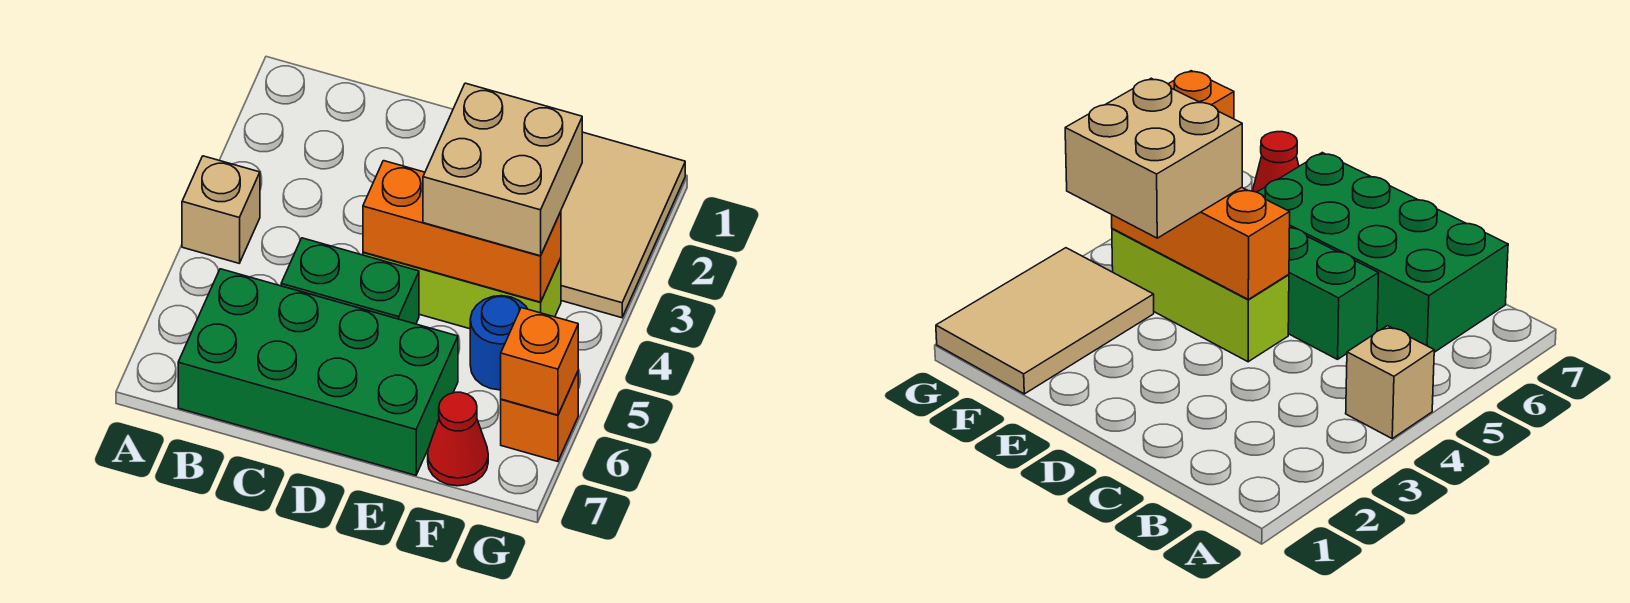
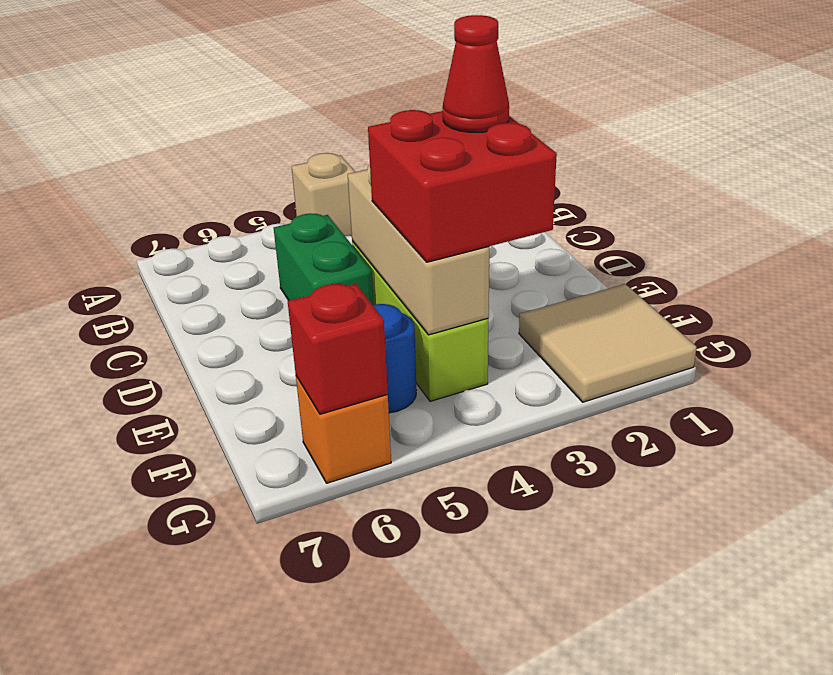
green brick B6:E7 level 1 -> none
orange brick D4:F4 level 2 -> tan brick D4:F4 level 2
tan brick E3:F4 level 3 -> red brick E3:F4 level 3
tan tile F1:G3 level 1 -> tan tile F1:G2 level 1
red cone F7 level 1 -> red cone E3 level 4
orange brick G6 level 2 -> red brick G6 level 2

